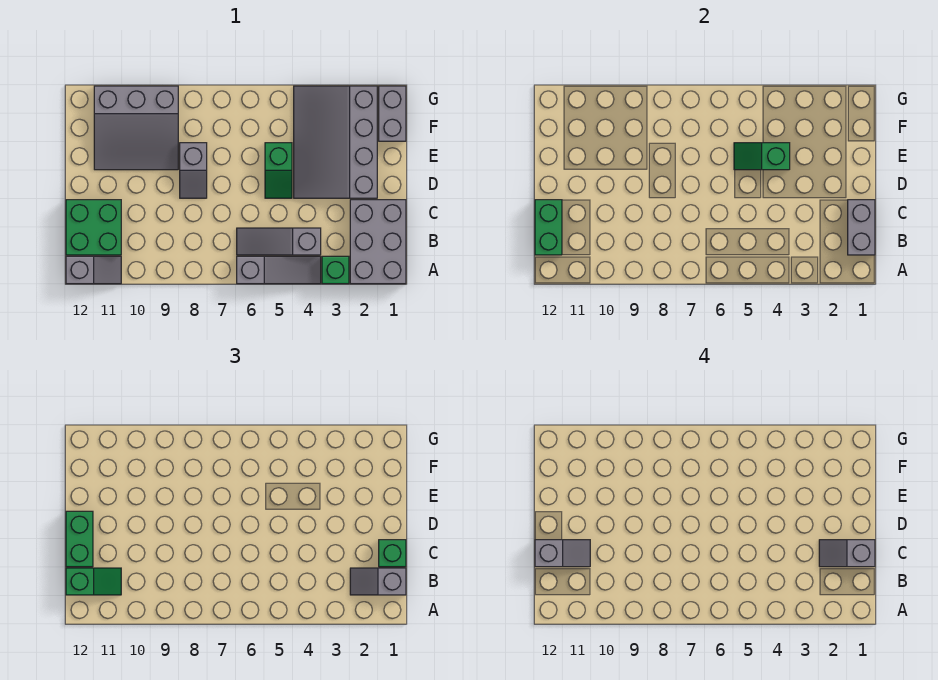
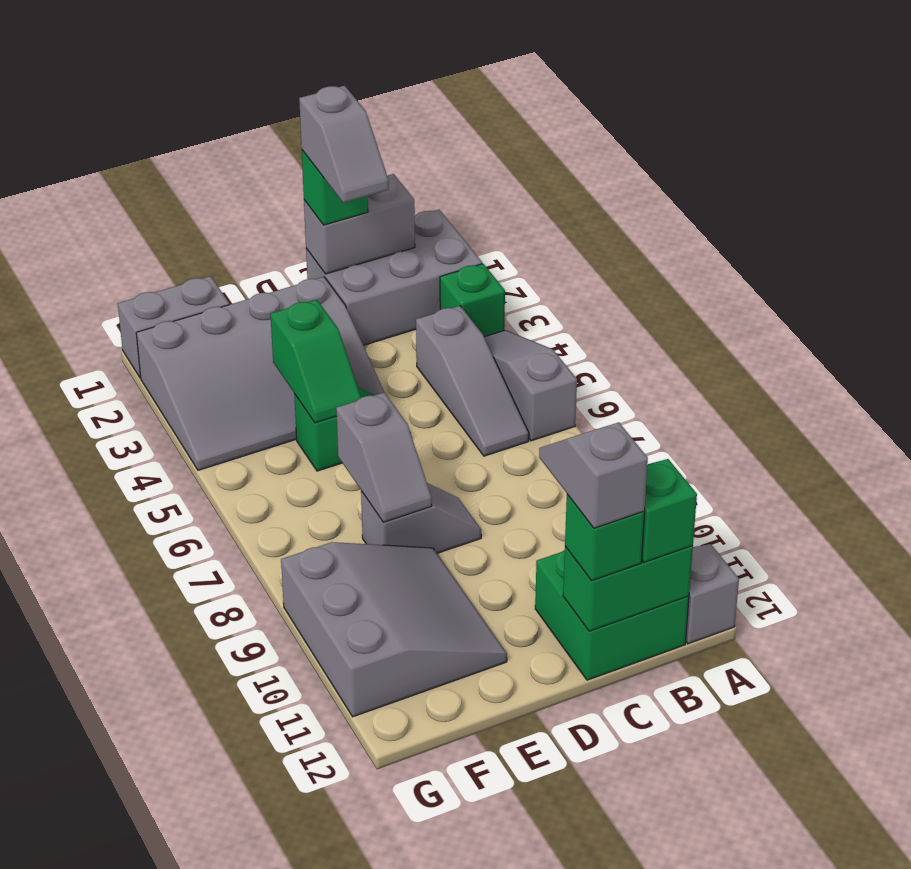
grey slope B1:B2 level 3 top 1 -> grey slope E7:E8 level 2 top 7
green brick C12:D12 level 3 -> green brick C12 level 3

